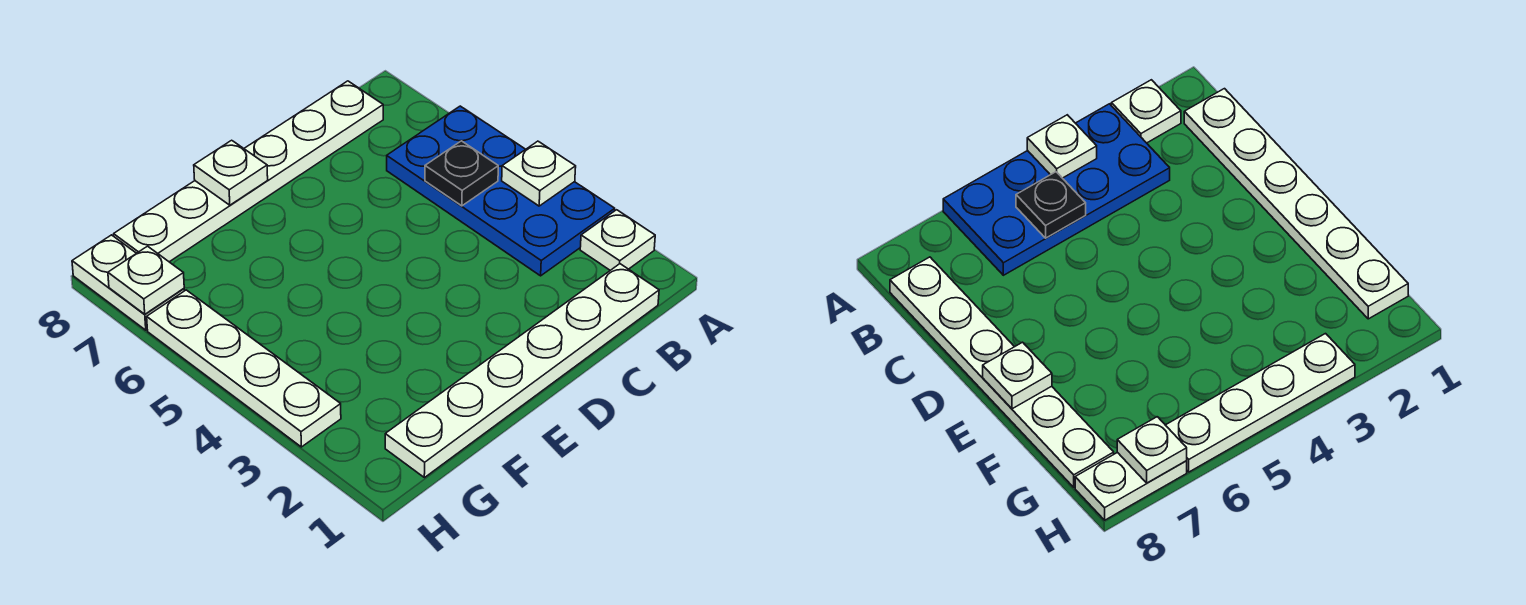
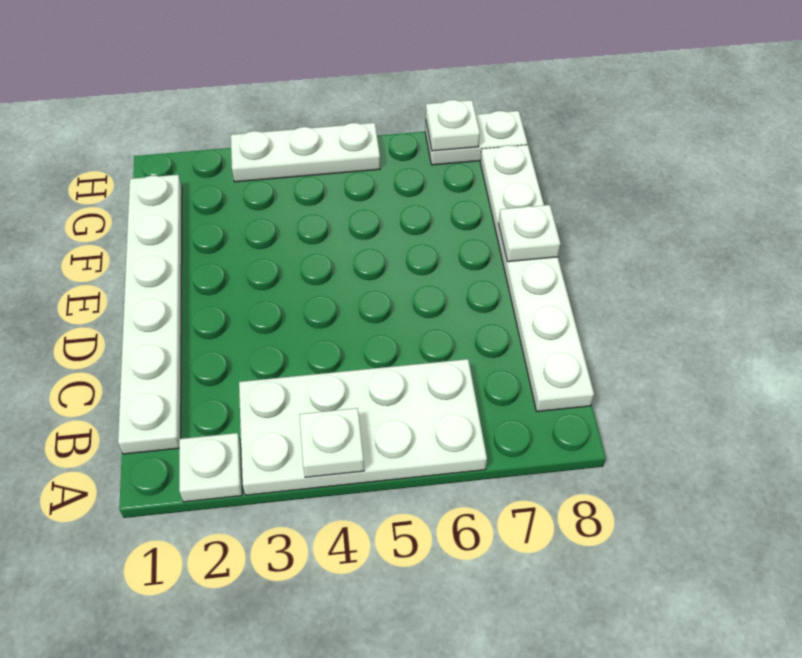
blue plate A3:B6 level 1 -> white plate A3:B6 level 1
black plate B5 level 2 -> none
white plate H3:H6 level 1 -> white plate H3:H5 level 1

